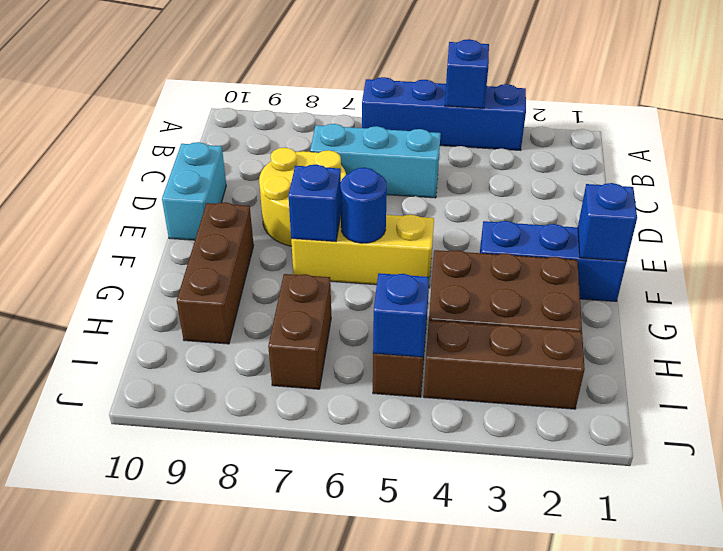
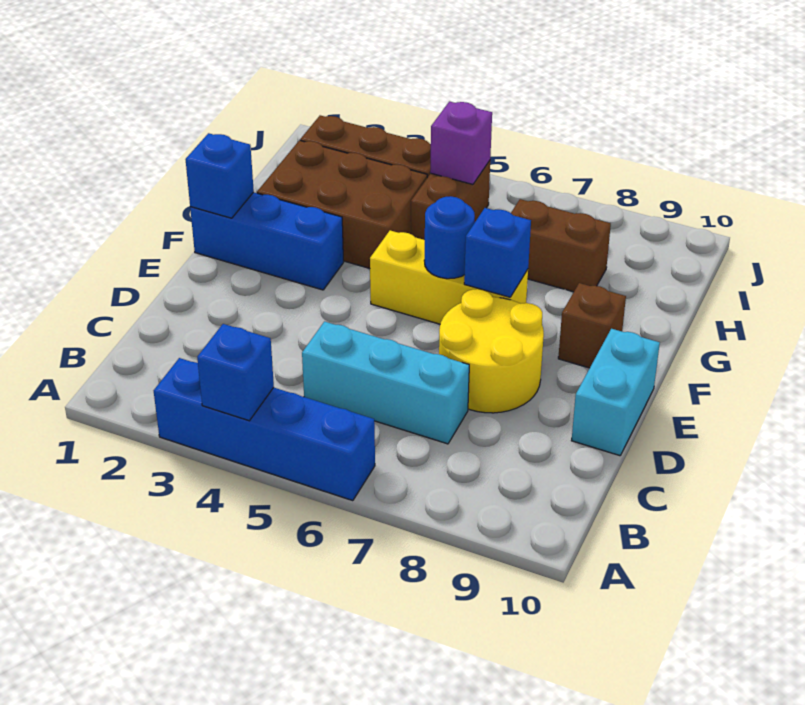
brown brick F9:H9 level 1 -> brown brick F9 level 1
brown brick H7:I7 level 1 -> brown brick H7:H8 level 1
blue brick I5 level 2 -> purple brick I5 level 2

